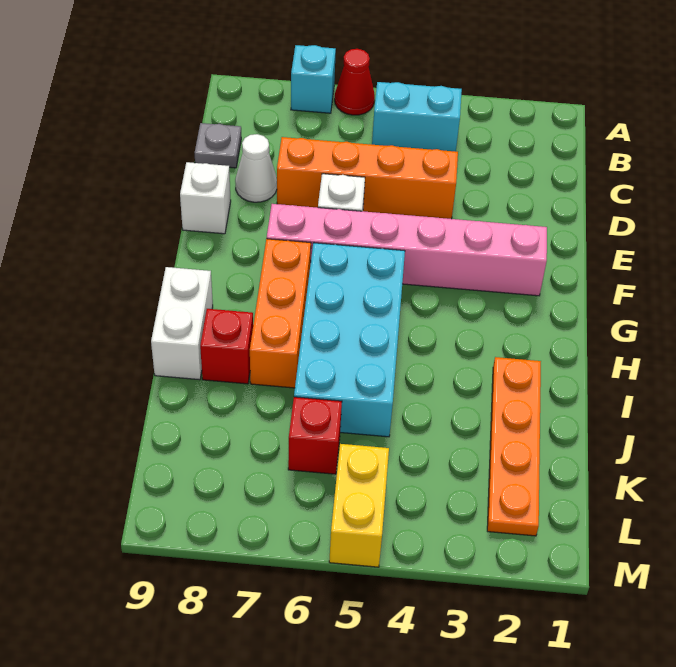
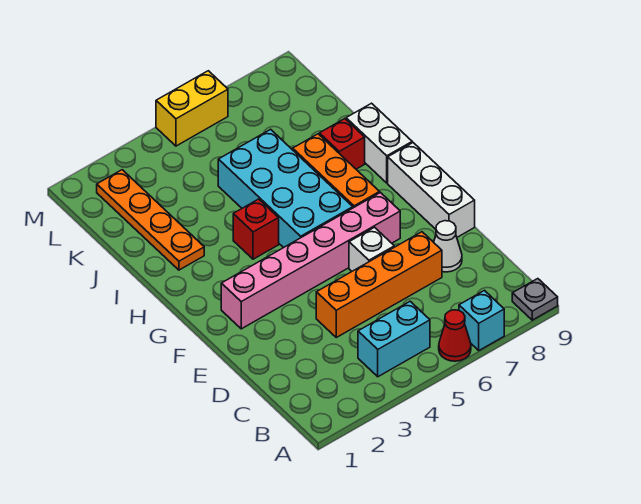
grey plate C9 level 1 -> grey plate A9 level 1
white brick E9 level 1 -> white brick E9:G9 level 1
red brick K6 level 1 -> red brick H4 level 1
yellow brick L5:M5 level 1 -> yellow brick M5:M6 level 1

